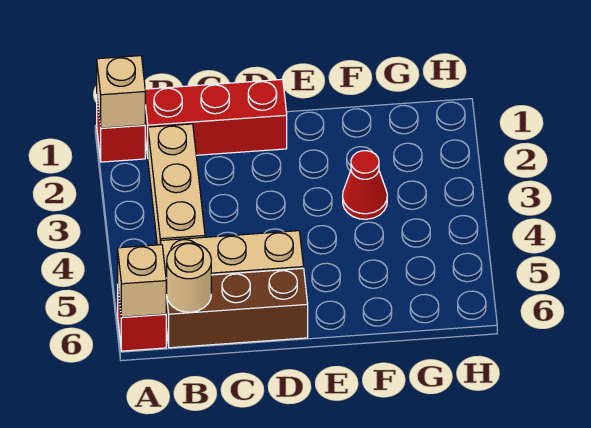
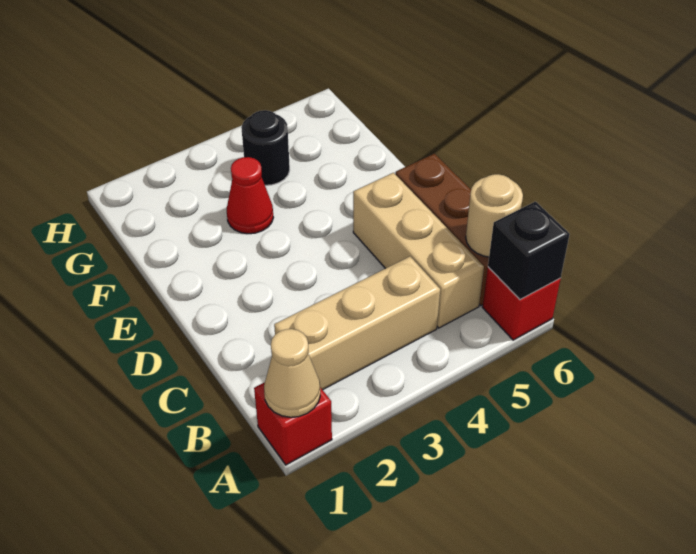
tan brick A1 level 2 -> tan cone A1 level 2
tan brick A6 level 2 -> black brick A6 level 2
red brick B1:D1 level 1 -> none
none -> black round brick G4 level 1

